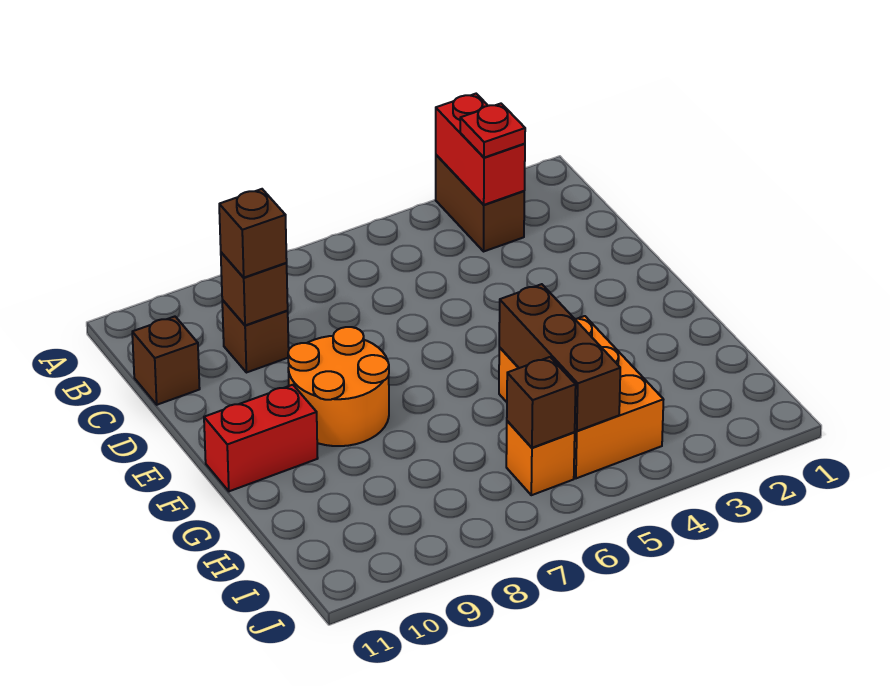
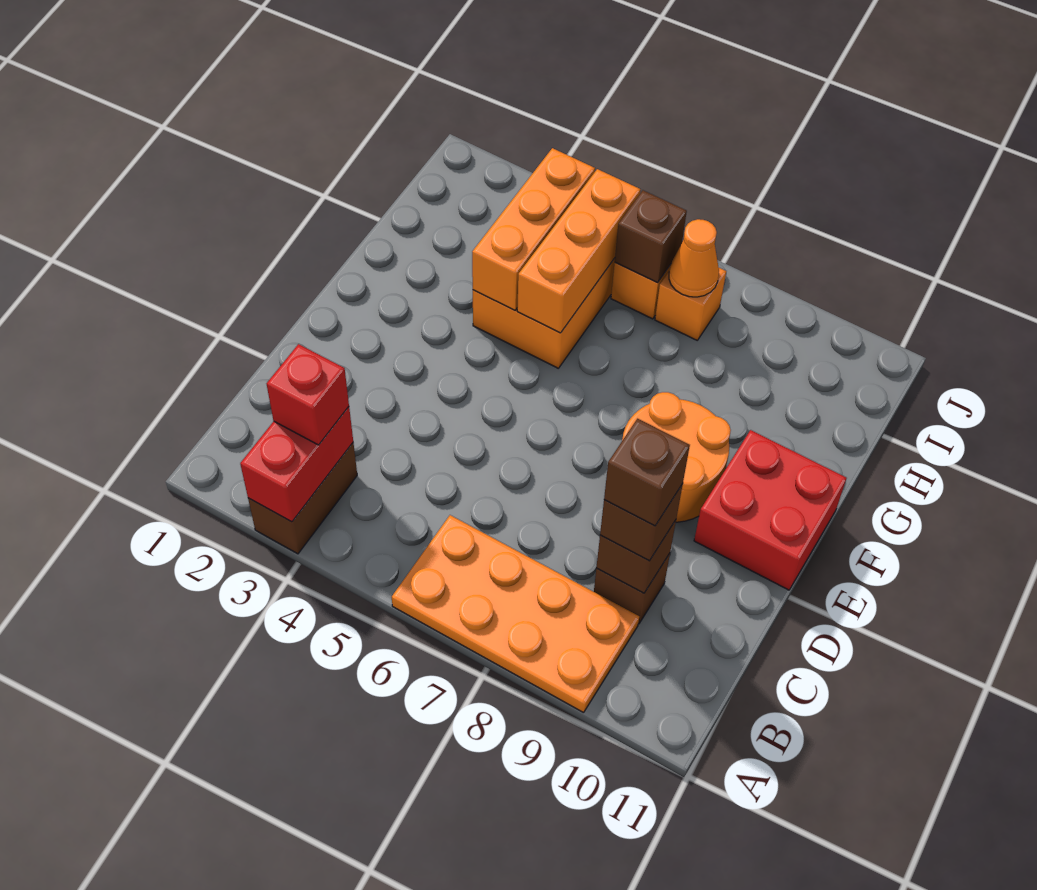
none -> orange plate A6:B9 level 1
red plate B3 level 3 -> red brick B3 level 3
brown brick C11 level 1 -> brown brick C9 level 4
red brick F10:F11 level 1 -> red brick E10:F11 level 1
none -> orange brick G4:I4 level 2
brown brick G5:I5 level 2 -> orange brick G5:I5 level 2
none -> orange brick I7 level 1
none -> orange cone I7 level 2

